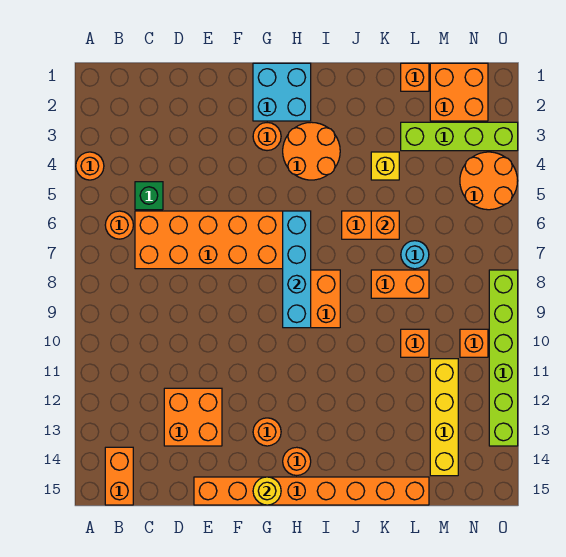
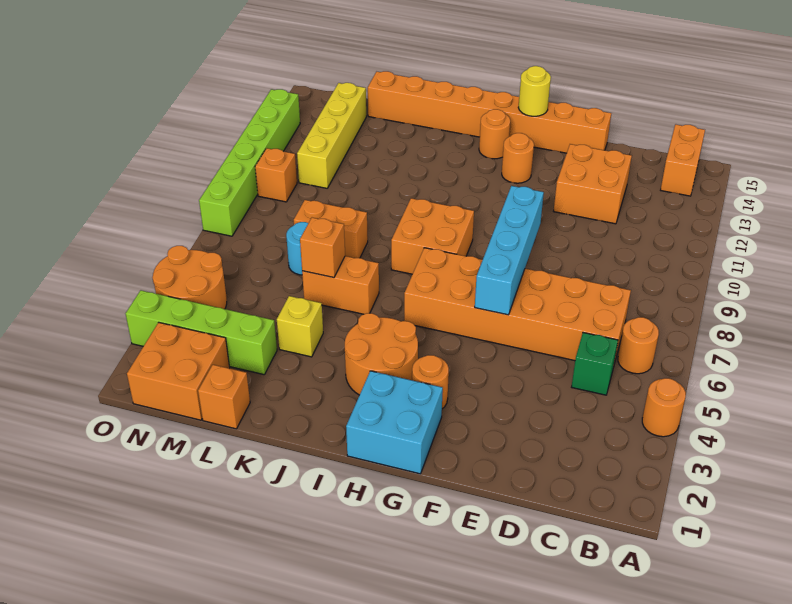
cyan brick H6:H9 level 2 -> cyan brick F6:F9 level 2
orange brick L10 level 1 -> none

